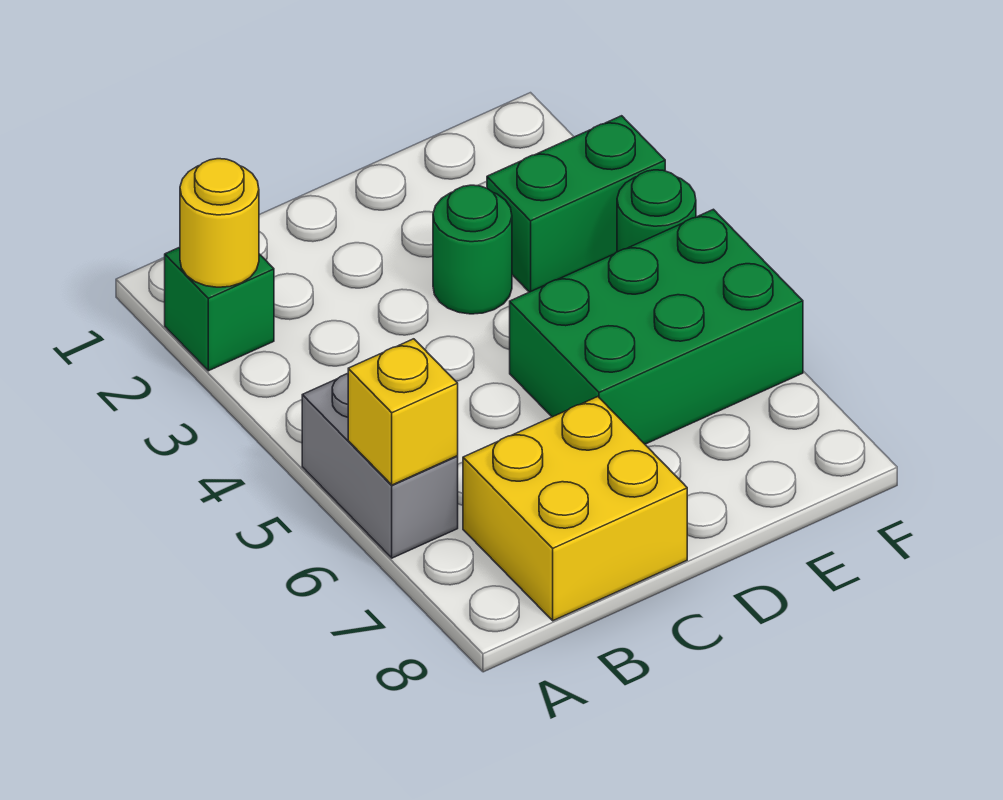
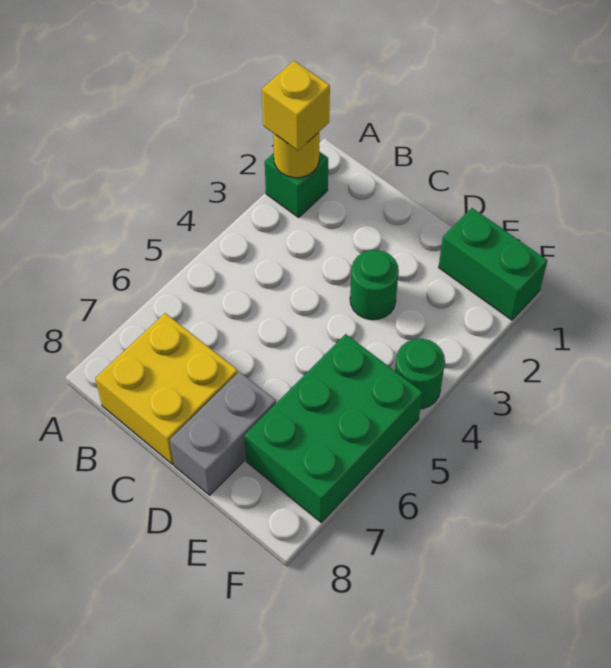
grey brick A5:A6 level 1 -> grey brick D7:D8 level 1
yellow brick A6 level 2 -> yellow brick A2 level 3
green brick D5:F6 level 1 -> green brick E5:F7 level 1
green brick E3:F3 level 1 -> green brick E1:F1 level 1

